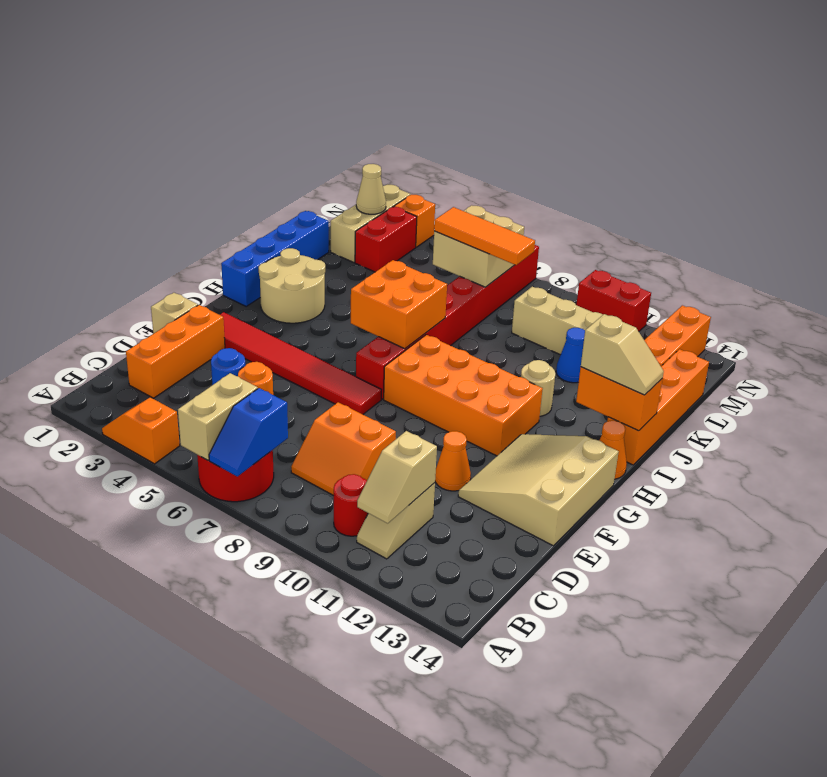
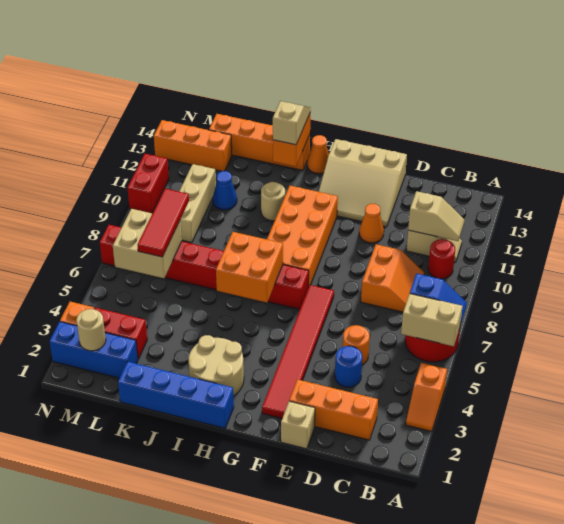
tan brick L2:N2 level 1 -> blue brick L2:N2 level 1
orange tile L6:L8 level 3 -> red tile L6:L8 level 3
tan cone M2 level 2 -> tan round brick M2 level 2

